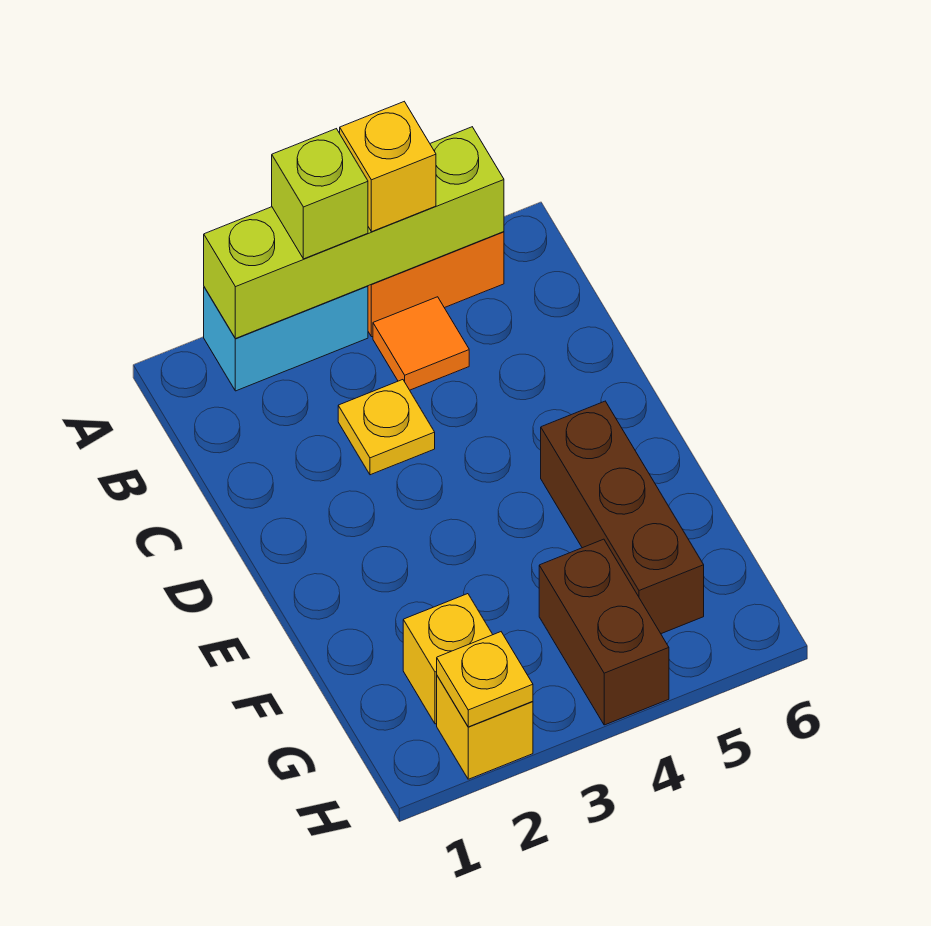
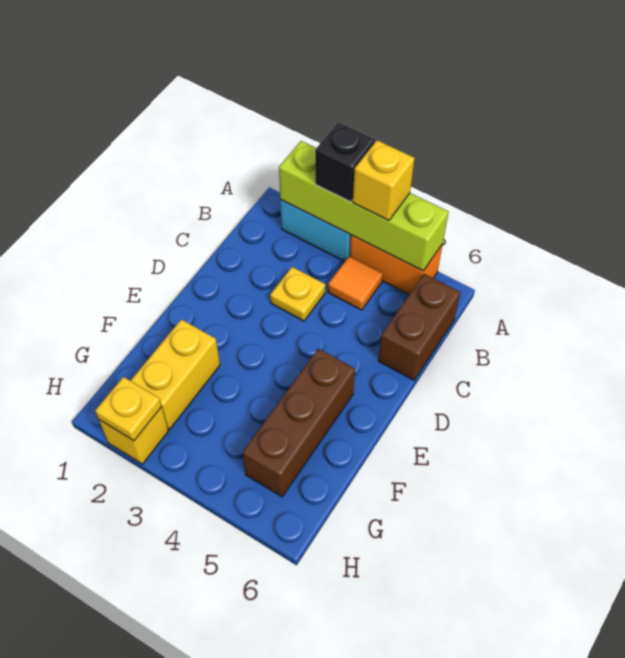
lime brick A3 level 3 -> black brick A3 level 3
yellow brick G2 level 1 -> yellow brick F2:G2 level 1
brown brick G4:H4 level 1 -> brown brick B6:C6 level 1

